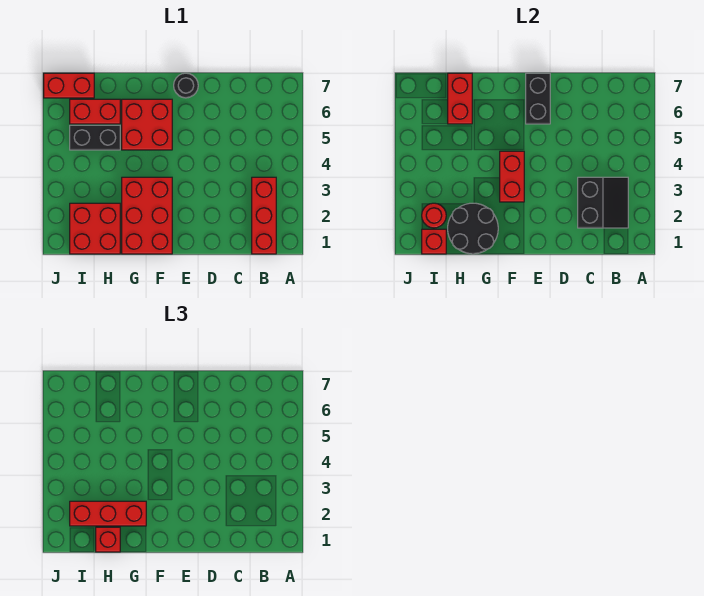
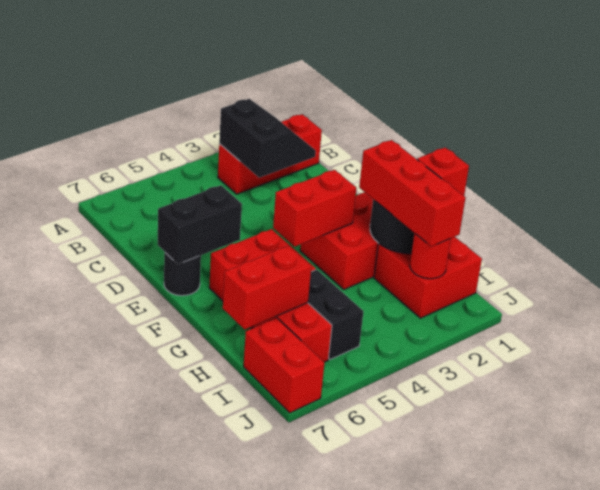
black slope B2:C3 level 2 top C -> black slope B2:C3 level 2 top 3
red brick I1 level 2 -> none

